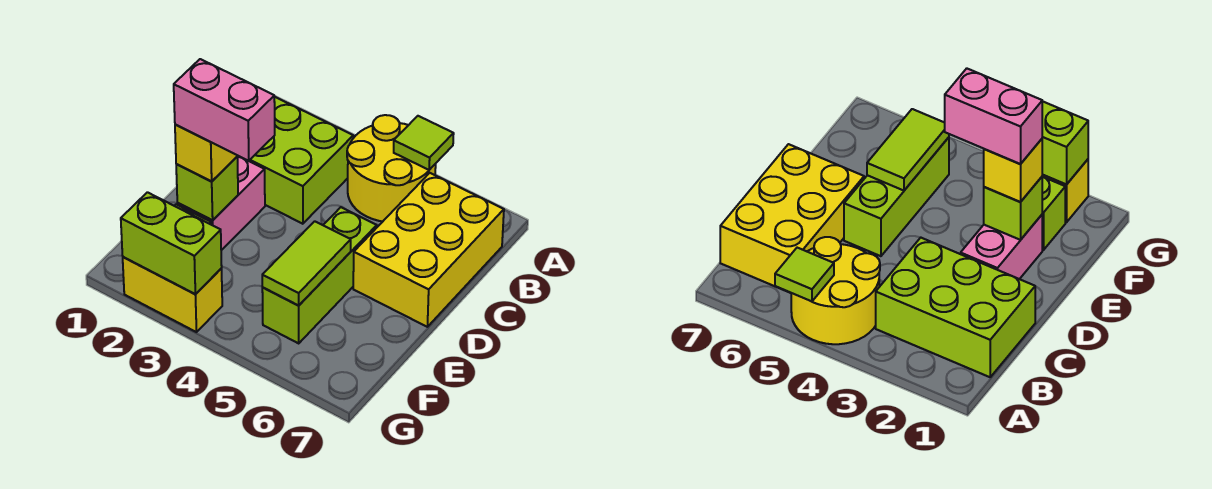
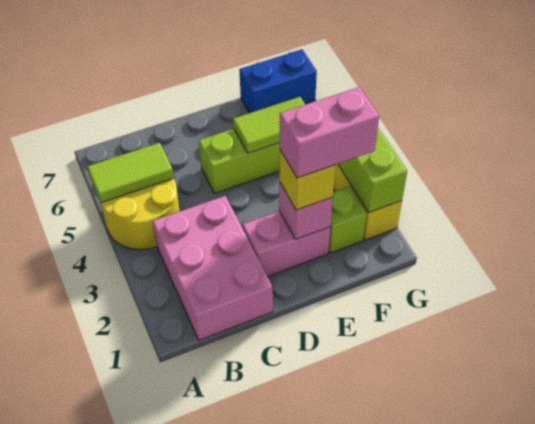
lime tile A5 level 2 -> lime tile A5:B5 level 2
lime brick B1:C3 level 1 -> pink brick B1:C3 level 1
yellow brick B6:D7 level 1 -> none
lime brick E2 level 2 -> pink brick E2 level 2
pink brick E2:E3 level 4 -> pink brick E2:F2 level 4
none -> blue brick F7:G7 level 1

